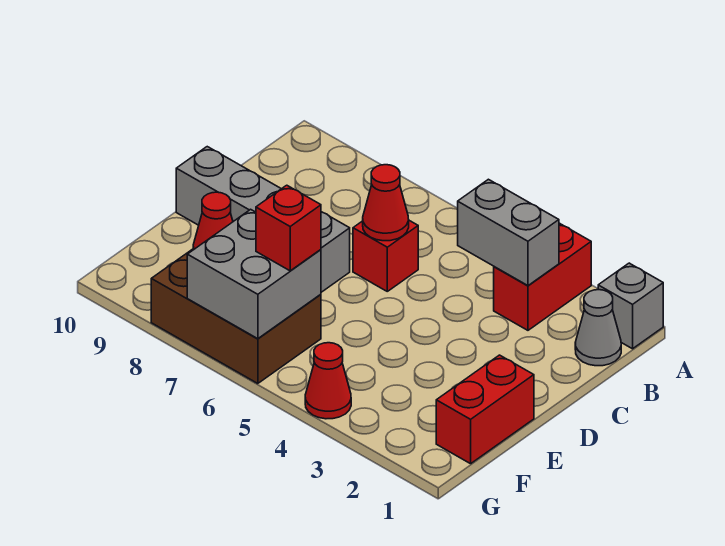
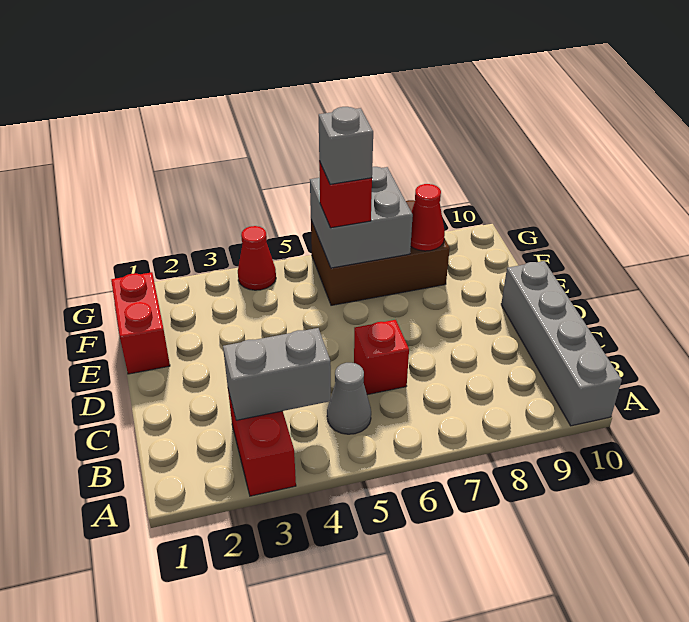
grey brick A1 level 1 -> grey brick F6 level 4
grey cone B1 level 1 -> grey cone B5 level 1
red cone C6 level 2 -> none
grey brick D7:D10 level 1 -> grey brick A10:D10 level 1

